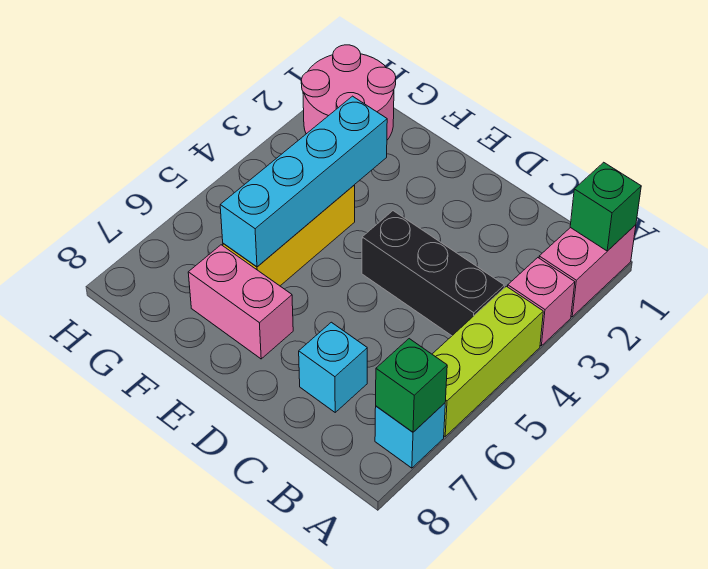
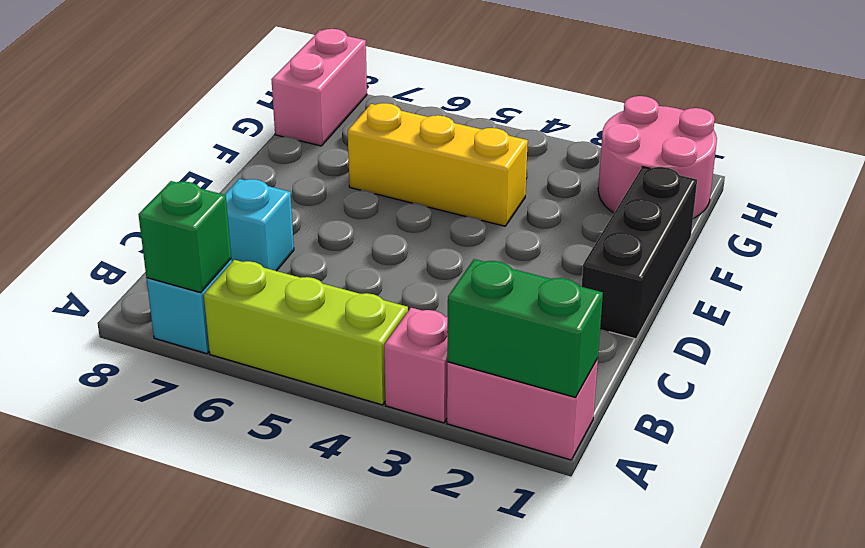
green brick A1 level 2 -> green brick A1:A2 level 2
black brick B4:D4 level 1 -> black brick D1:F1 level 1
pink brick E7:F7 level 1 -> pink brick G8:H8 level 1
cyan brick F3:F6 level 2 -> none

